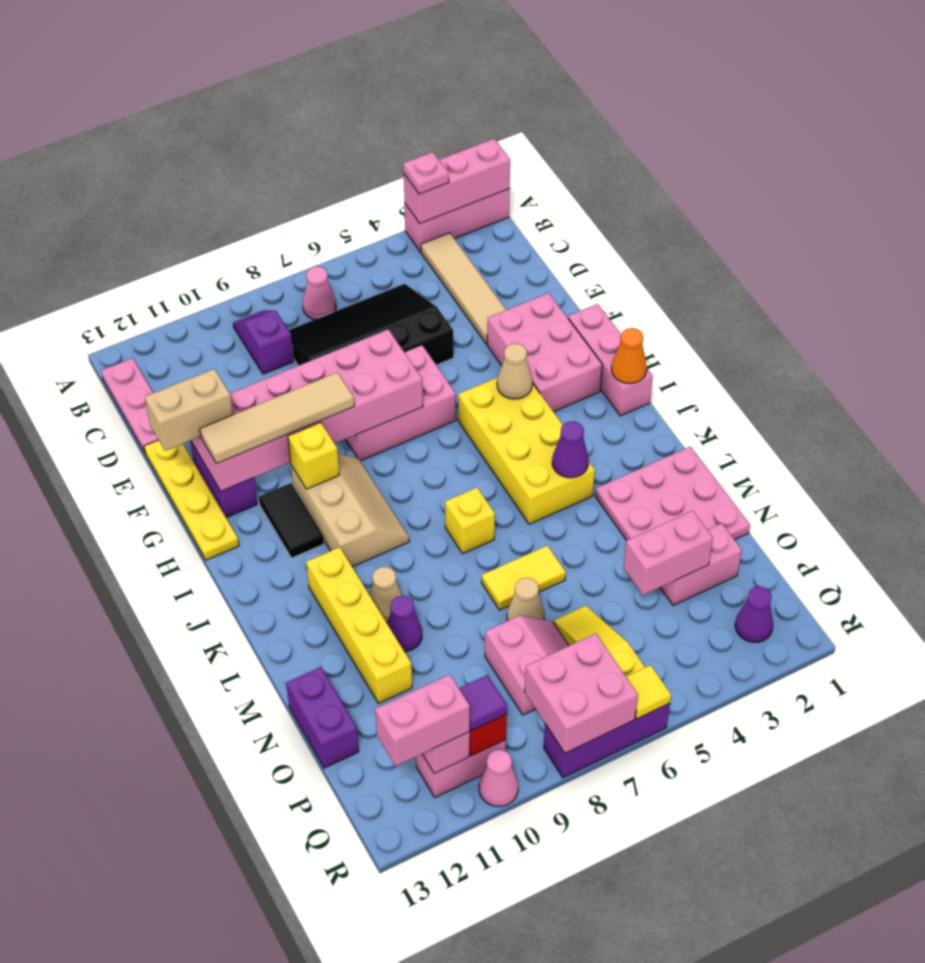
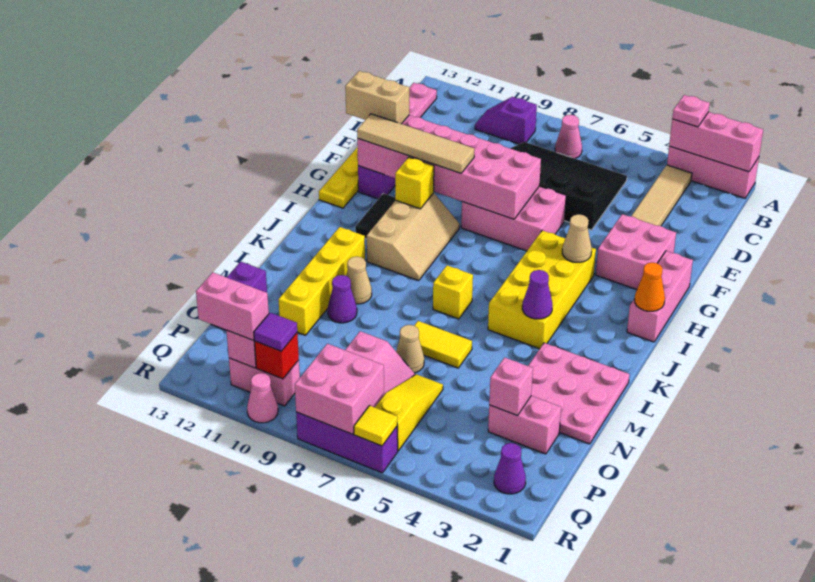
purple slope B9:C9 level 1 top C -> purple slope B9:B10 level 1 top 9
pink brick F2:H3 level 1 -> pink brick F2:G3 level 1
pink brick O3:O4 level 2 -> pink brick O3 level 2

